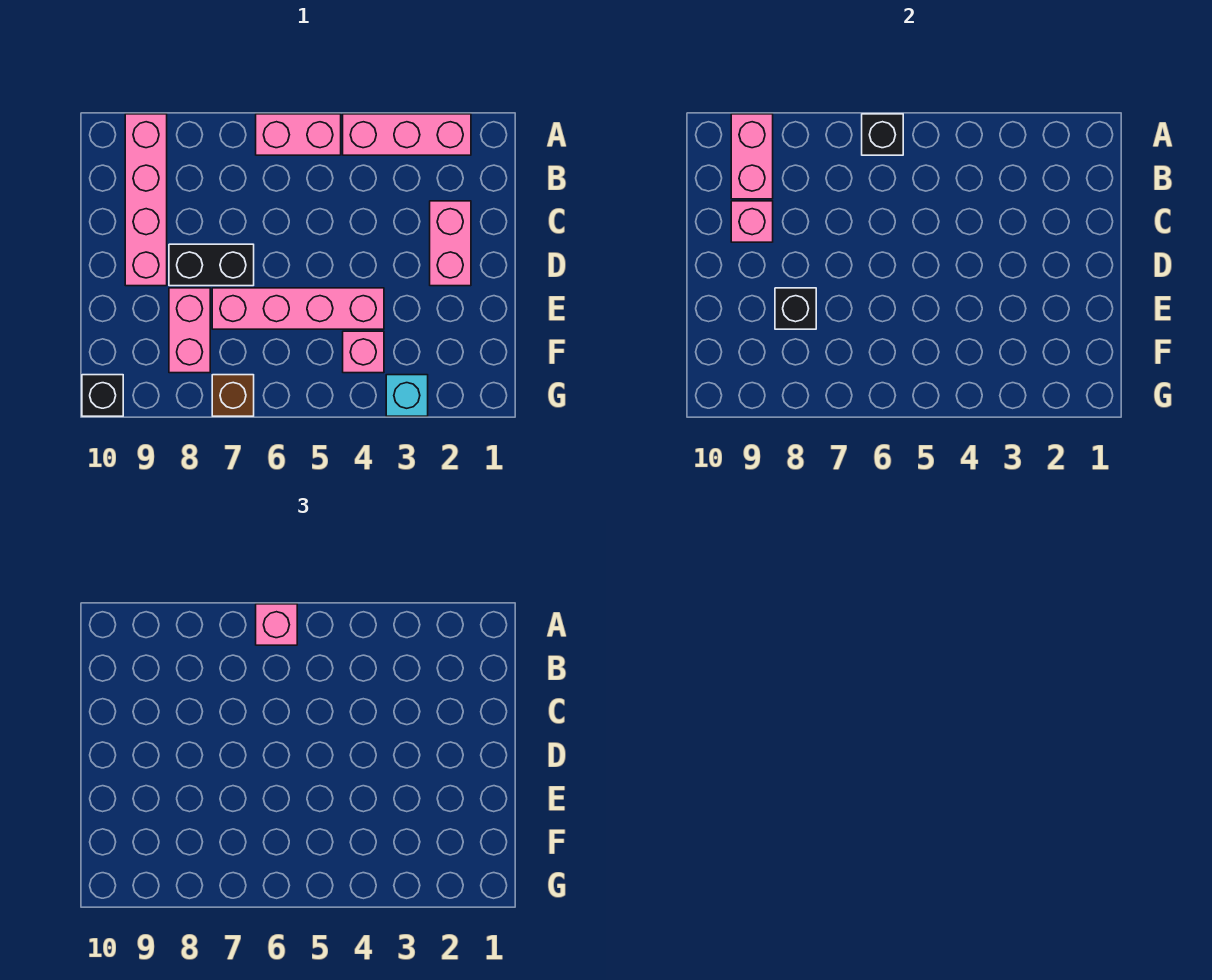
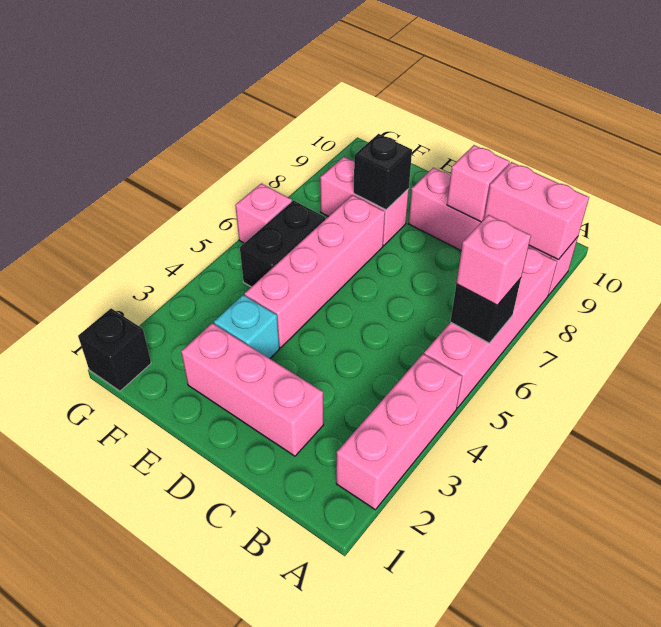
pink brick A5:A6 level 1 -> pink brick A5:A8 level 1
pink brick C2:D2 level 1 -> pink brick C2:E2 level 1
black brick D7:D8 level 1 -> black brick F5:F6 level 1
pink brick F4 level 1 -> pink brick G6 level 1
cyan brick G3 level 1 -> cyan brick E3 level 1
brown brick G7 level 1 -> none
black brick G10 level 1 -> black brick G1 level 1

